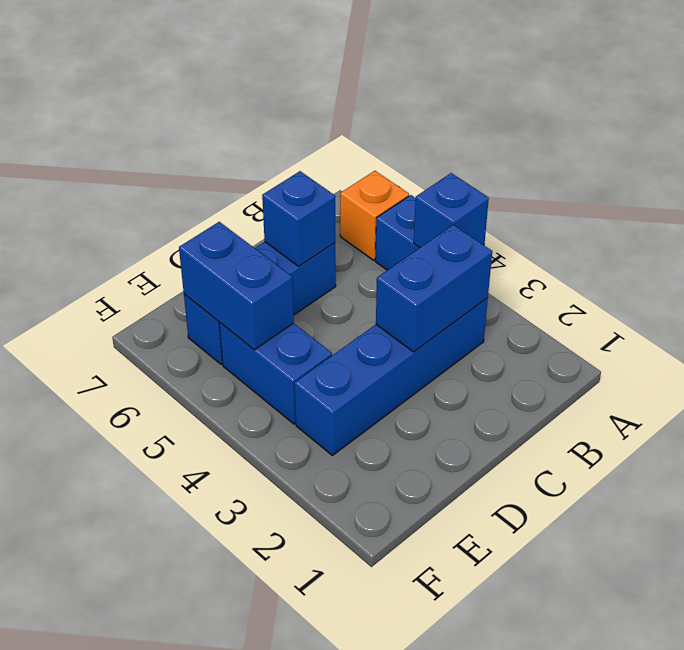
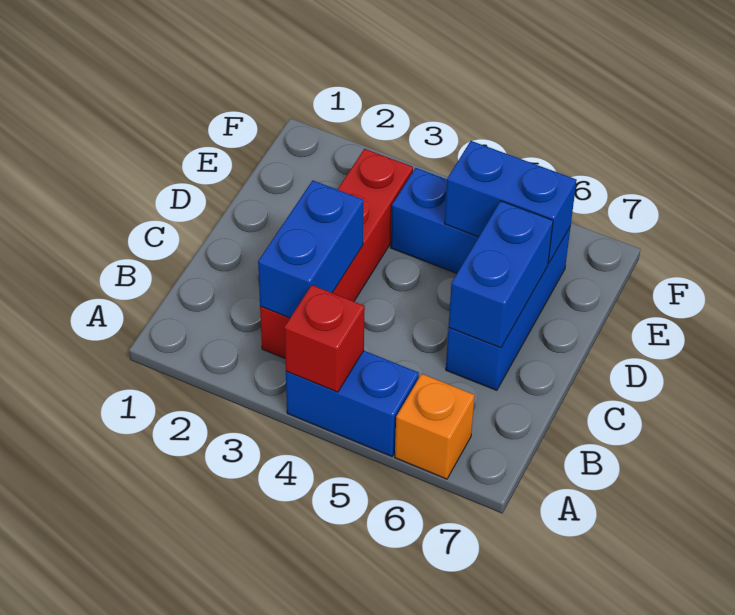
blue brick A4 level 2 -> red brick A4 level 2
blue brick B3:E3 level 1 -> red brick B3:E3 level 1
blue brick C6 level 2 -> blue brick C6:D6 level 2

